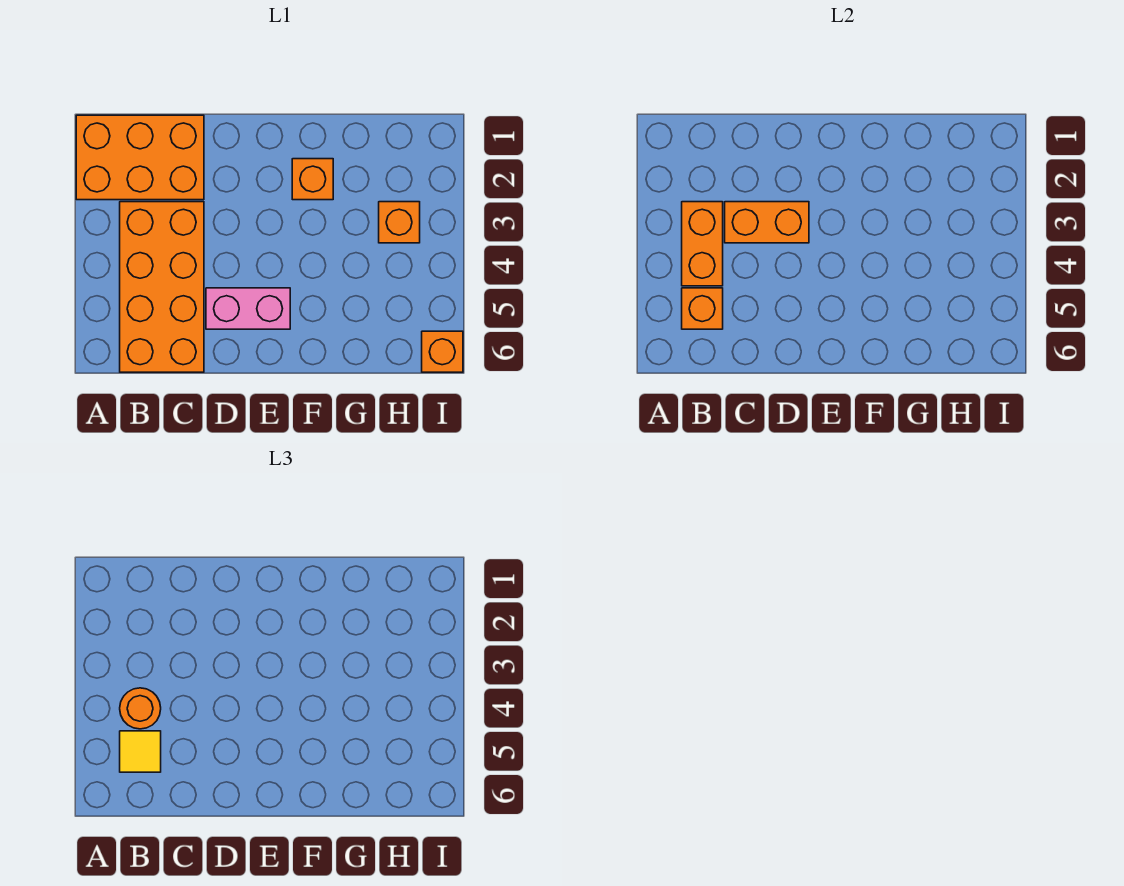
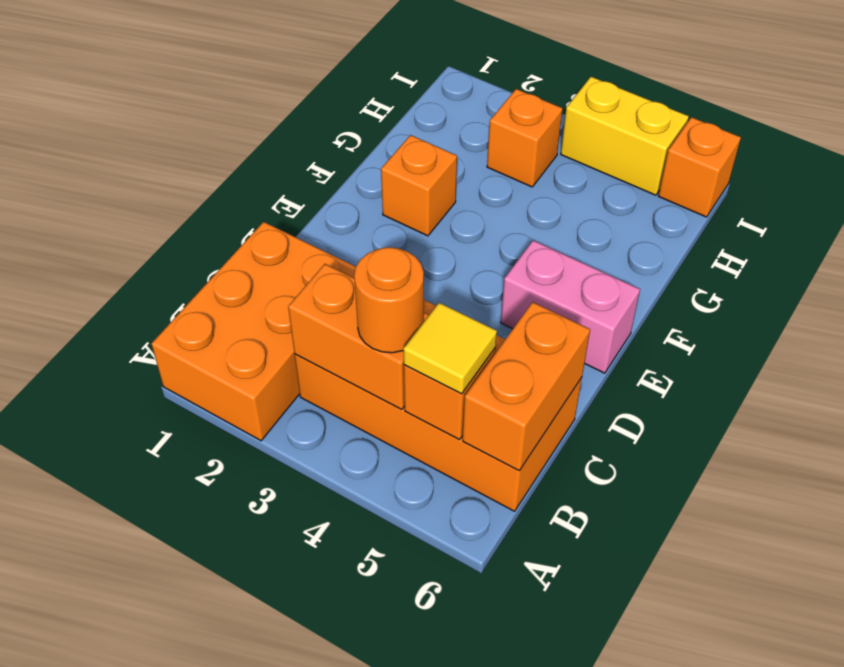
orange brick C3:D3 level 2 -> orange brick B6:C6 level 2
pink brick D5:E5 level 1 -> pink brick E5:E6 level 1
none -> yellow brick I4:I5 level 1

